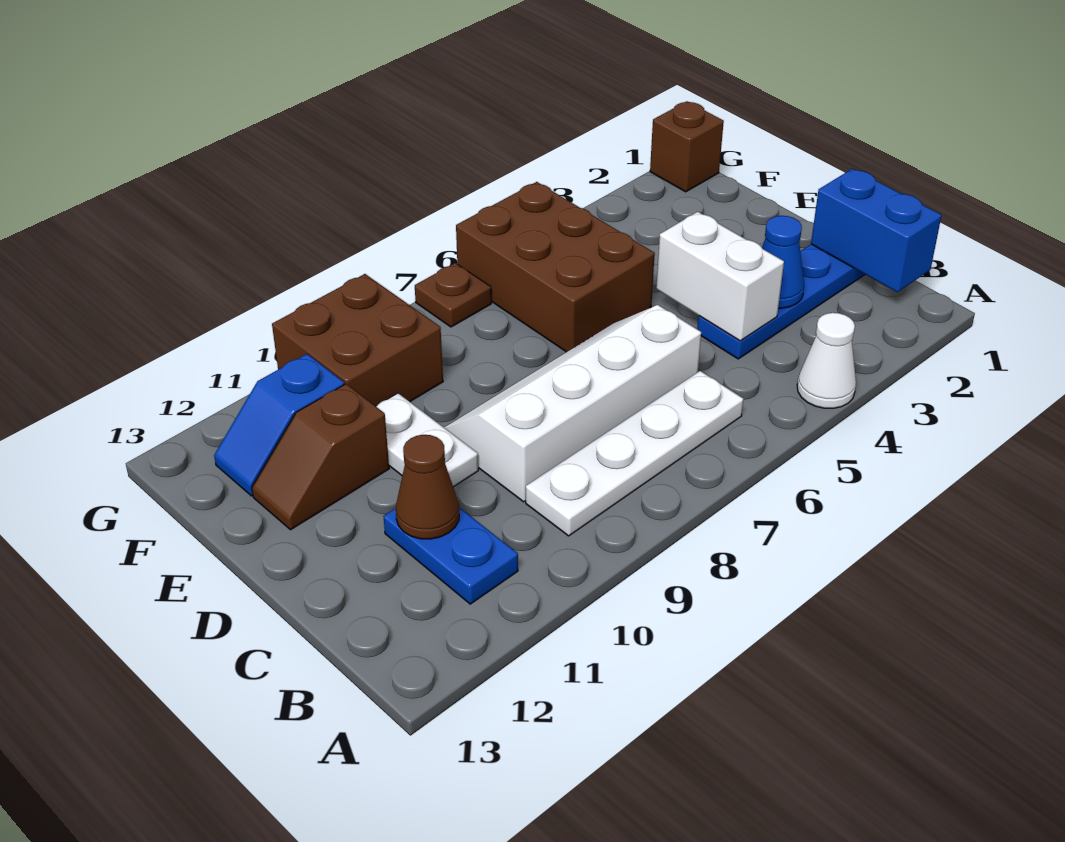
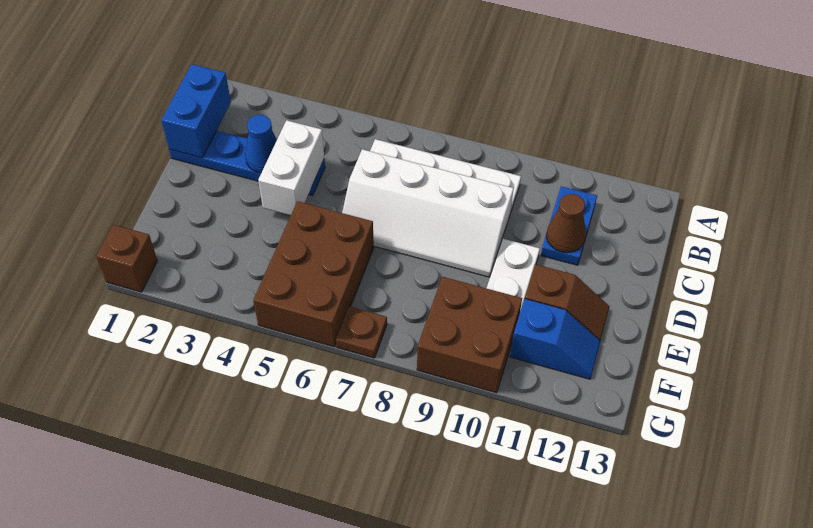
white cone A4 level 1 -> none

